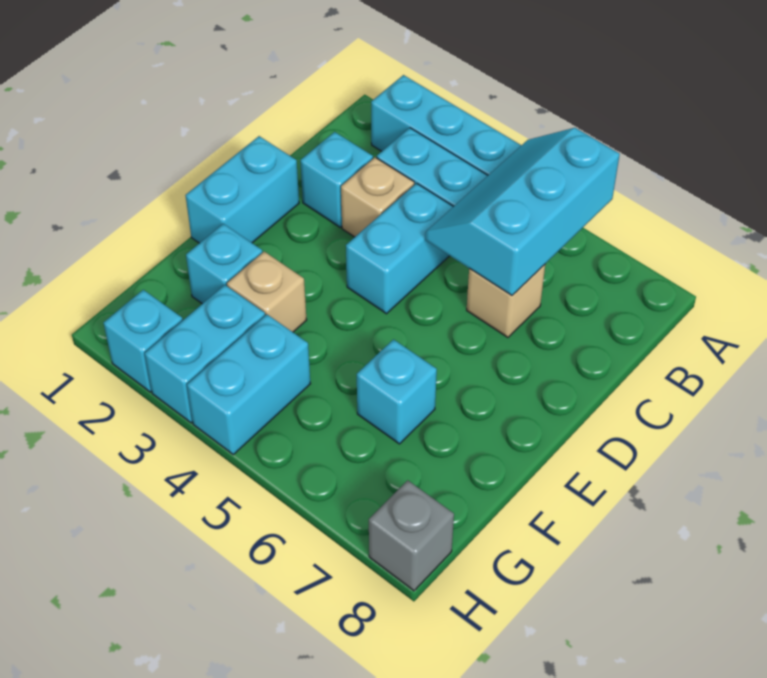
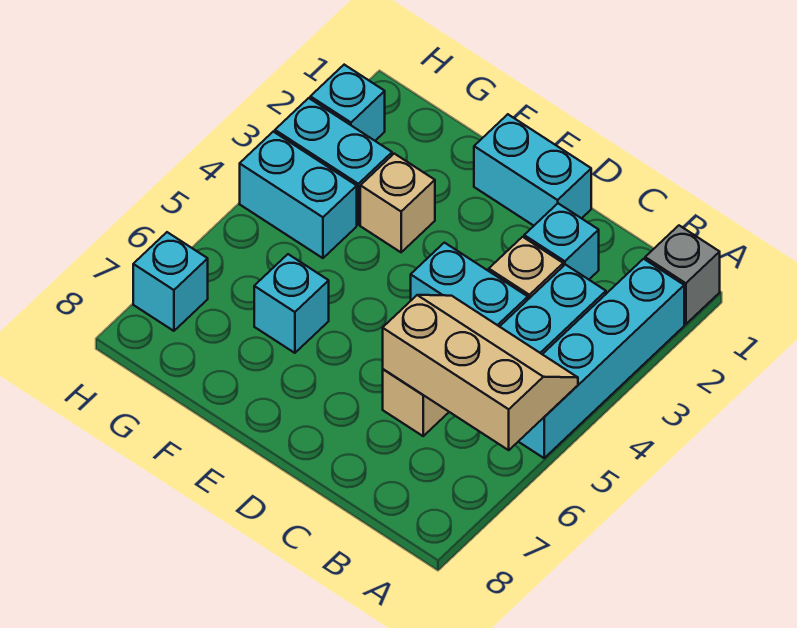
cyan slope A5:C6 level 2 top 6 -> tan slope A5:C6 level 2 top 6
cyan brick F2 level 1 -> cyan brick H7 level 1
grey brick H8 level 1 -> grey brick A1 level 1

